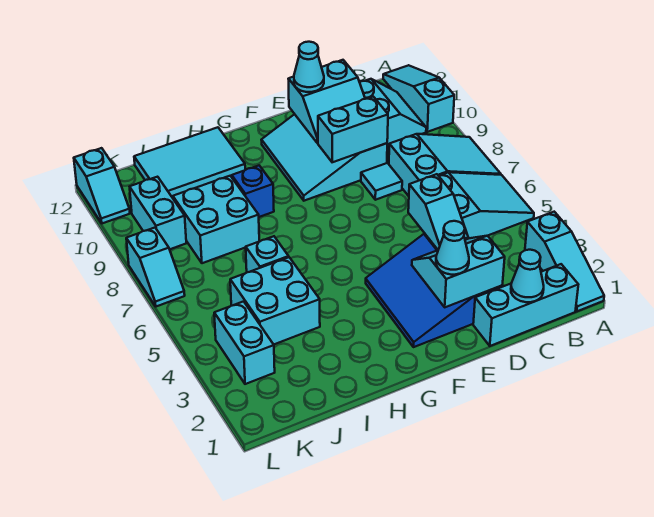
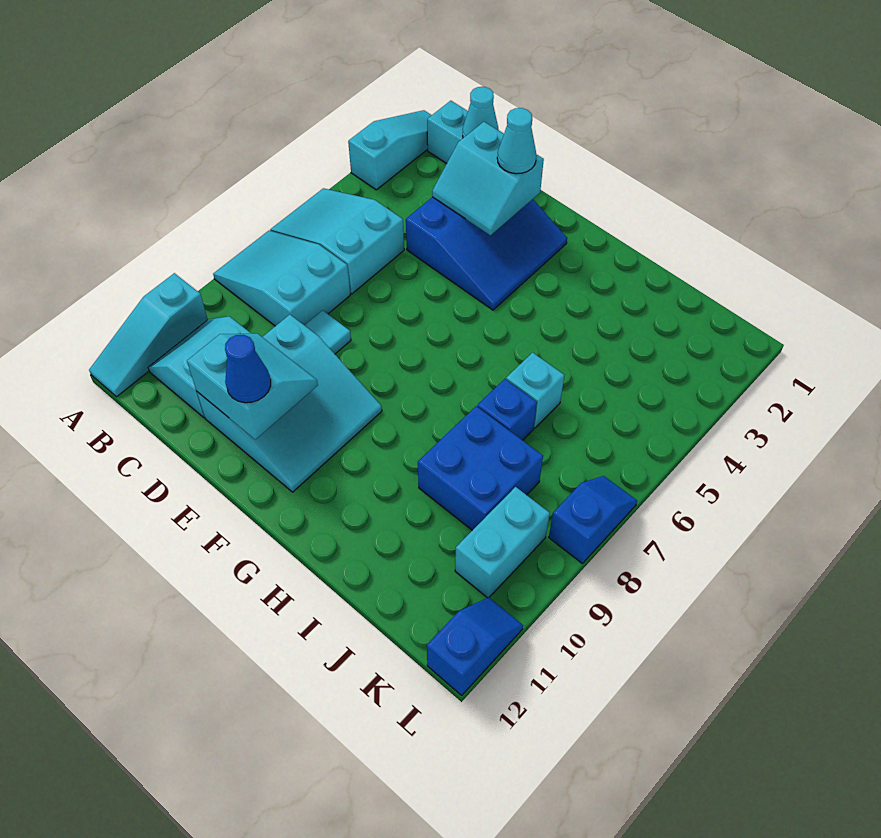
cyan slope D4:D5 level 2 top 5 -> none
cyan brick D9:E9 level 2 -> none
cyan cone E11 level 3 -> blue cone E11 level 3
blue brick H9 level 1 -> blue brick I7 level 1
cyan tile H11:J12 level 1 -> none
cyan brick I4:J5 level 1 -> none
cyan brick I8:J9 level 1 -> blue brick I8:J9 level 1
cyan brick K3:K4 level 1 -> none
cyan slope L7:L8 level 1 top 8 -> blue slope L7:L8 level 1 top 8
cyan slope L11:L12 level 1 top 12 -> blue slope L11:L12 level 1 top 12

